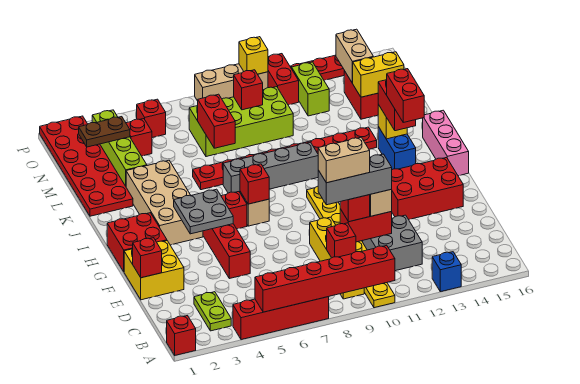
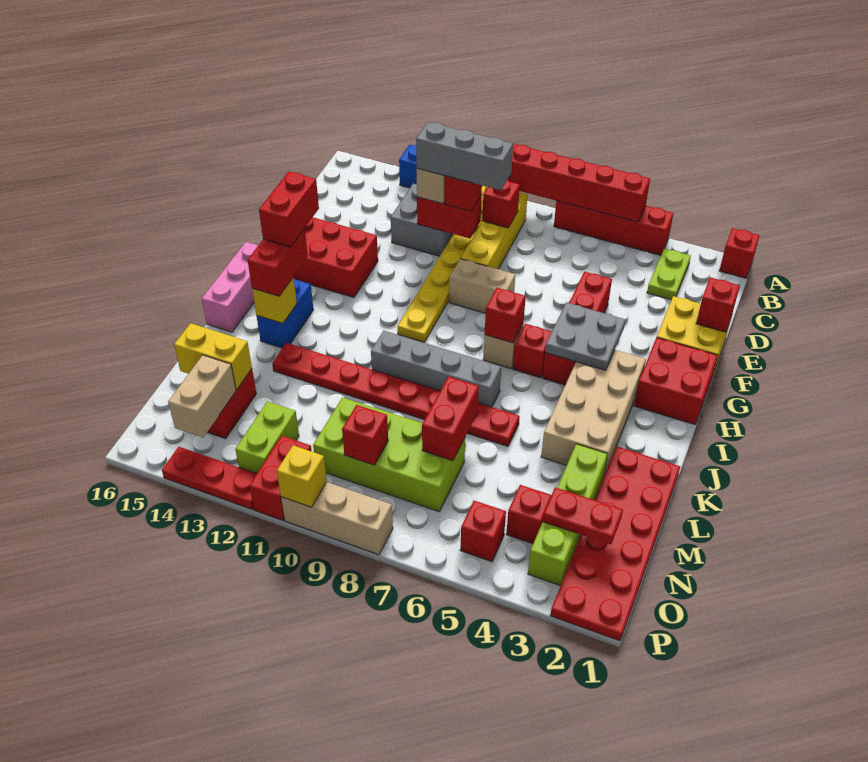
tan brick D9:D10 level 5 -> tan brick F8:F9 level 1
brown plate N2:N3 level 2 -> red plate N2:N3 level 2

